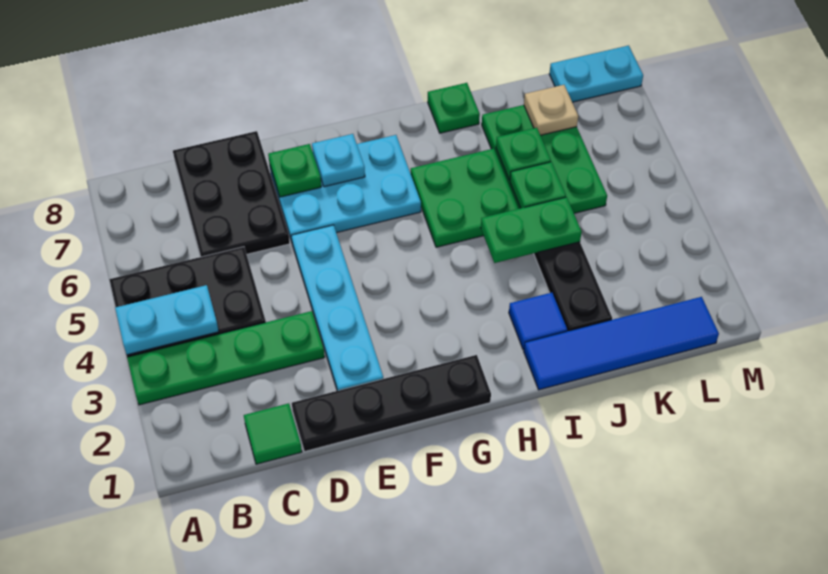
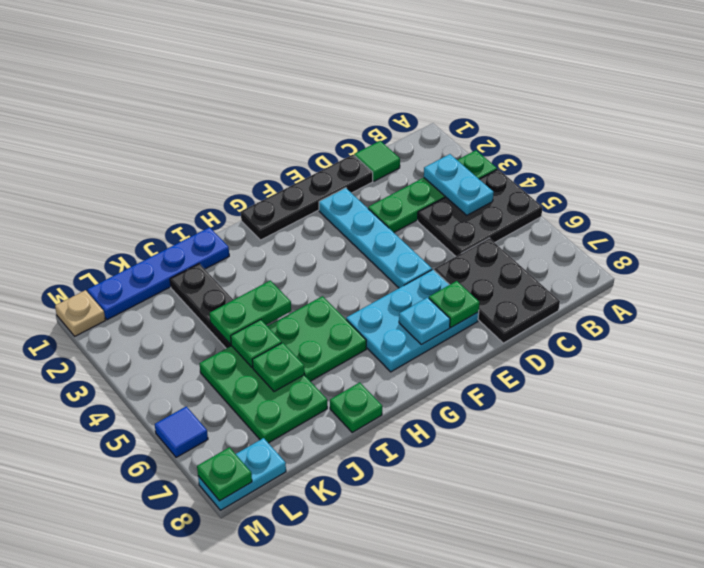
cyan plate A4:B4 level 2 -> cyan plate B3:B4 level 2
blue tile I1:L1 level 1 -> blue plate I1:L1 level 1
blue tile I2 level 1 -> blue tile M6 level 1
tan plate K7 level 2 -> tan plate M1 level 1
none -> green plate M8 level 2

